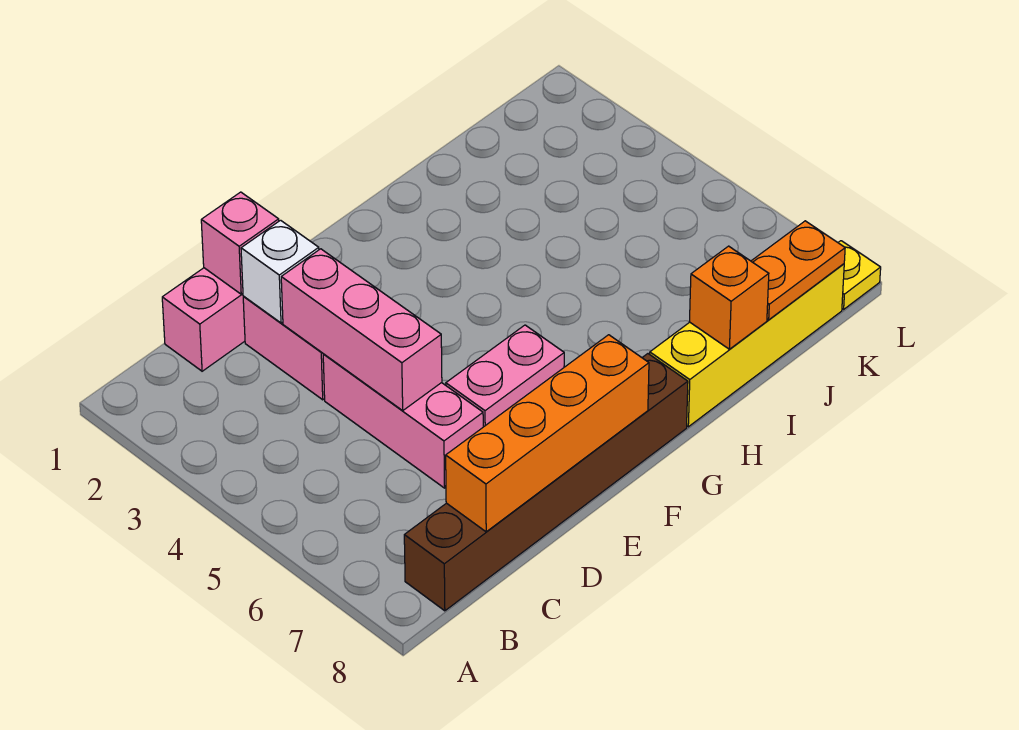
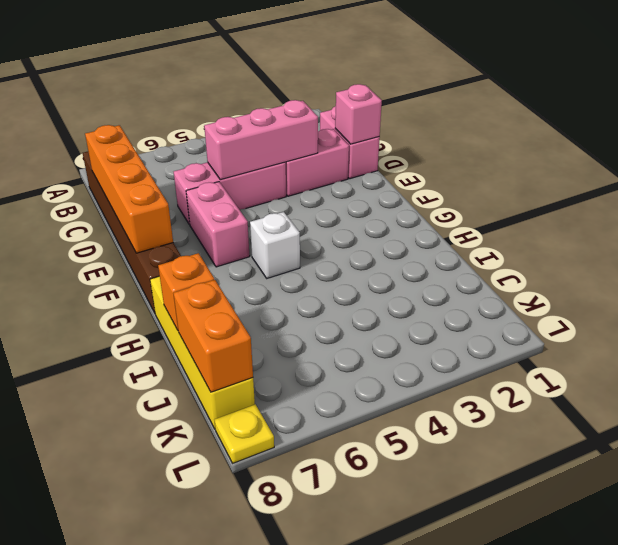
white brick D2 level 2 -> white brick G5 level 1
orange plate J8:K8 level 2 -> orange brick J8:K8 level 2

